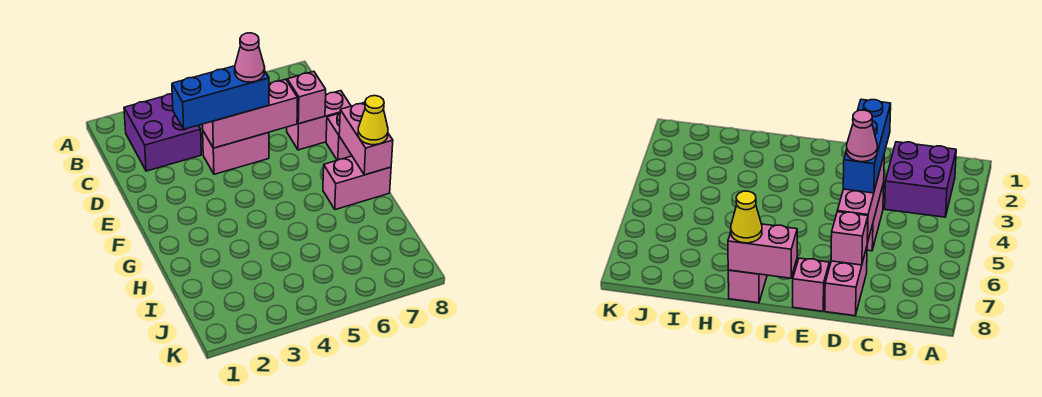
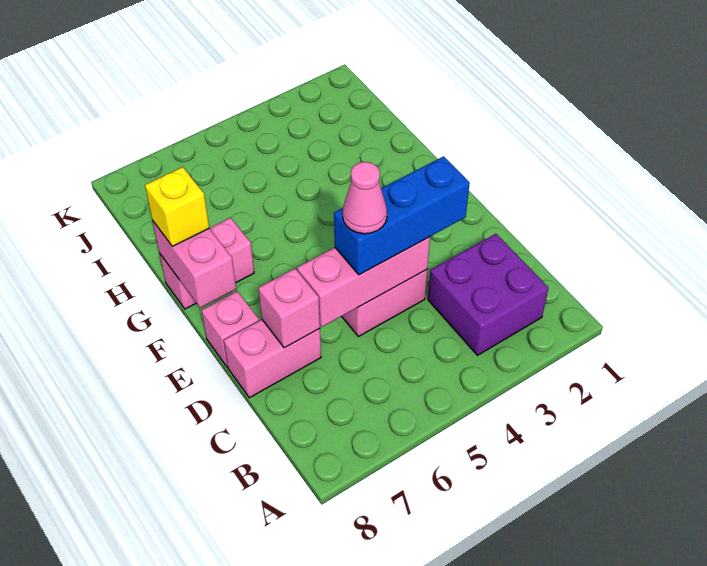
yellow cone G8 level 3 -> yellow brick G8 level 3

